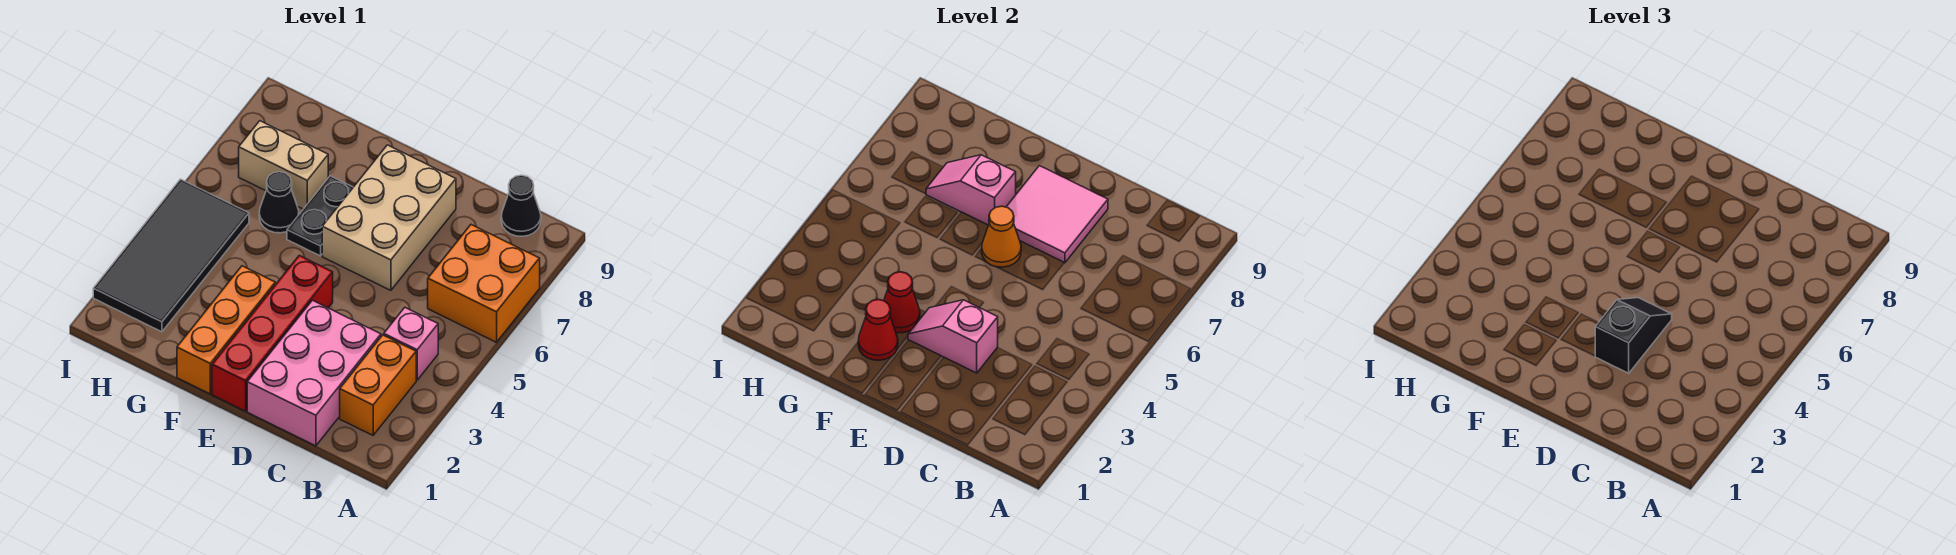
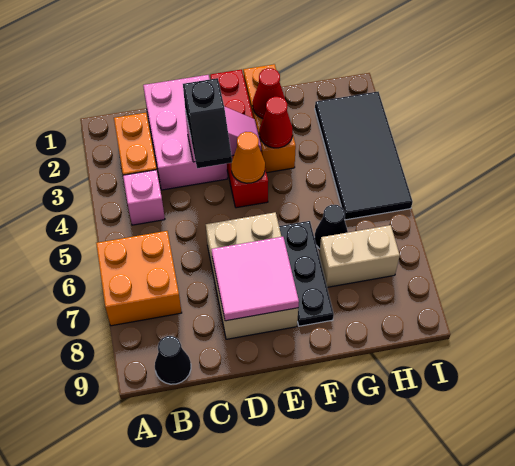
orange cone E6 level 2 -> orange cone E4 level 2
black plate F6:F7 level 1 -> black plate F6:F8 level 1
pink slope F7:G7 level 2 top F -> none

